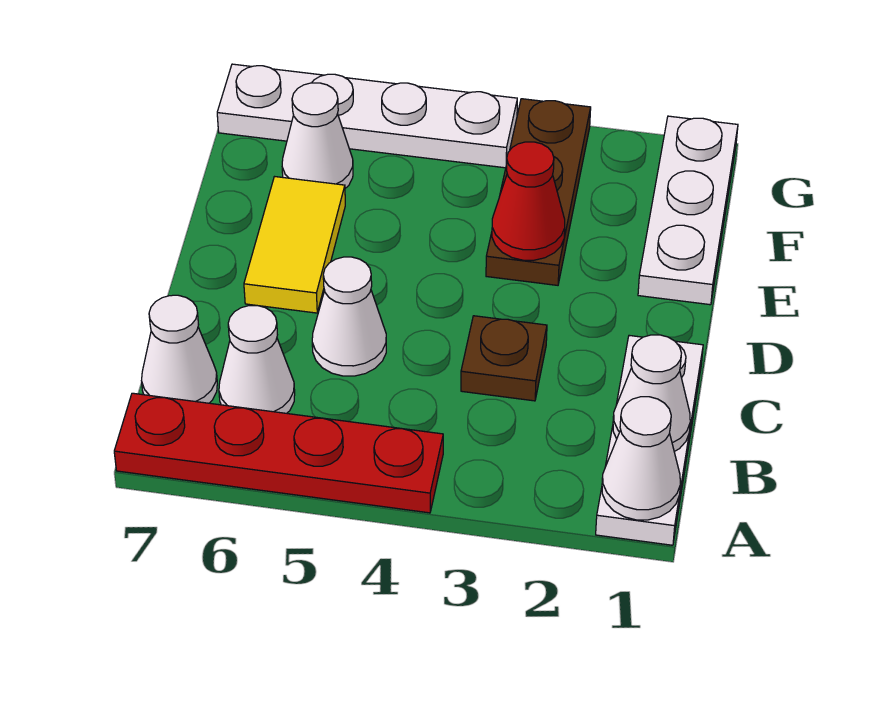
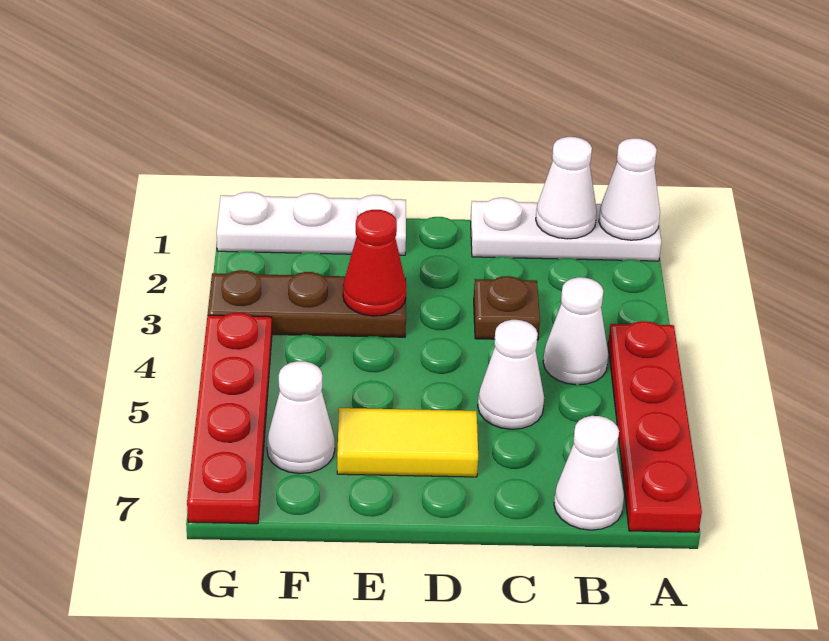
white cone B6 level 1 -> white cone B4 level 1
white plate G4:G7 level 1 -> red plate G4:G7 level 1

